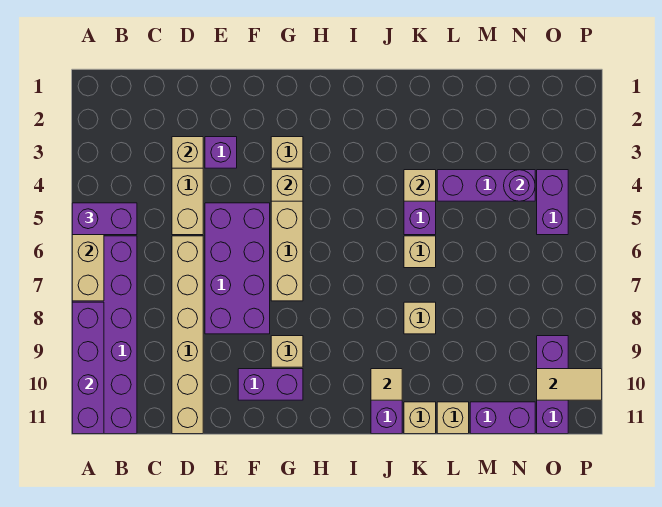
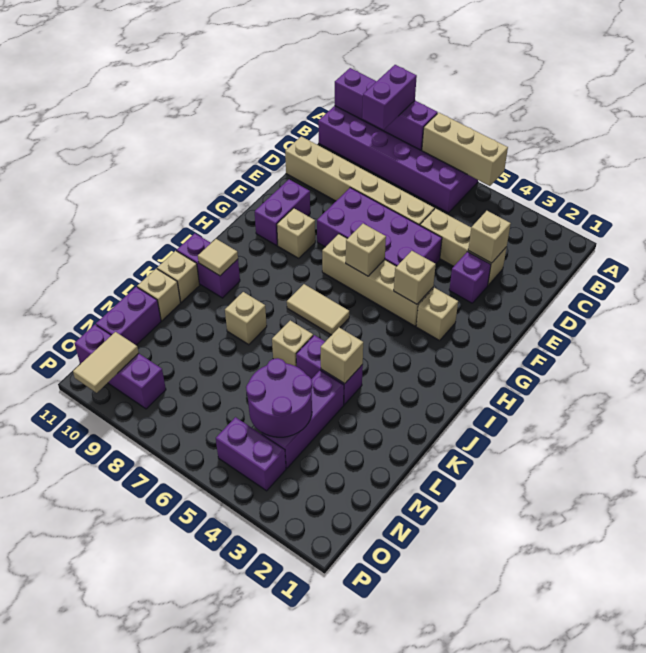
purple brick A5:B5 level 3 -> purple brick A9:B9 level 3
none -> tan brick G6 level 2
none -> tan tile I6:I7 level 1
purple round brick N4 level 2 -> purple round brick M4:N5 level 2

